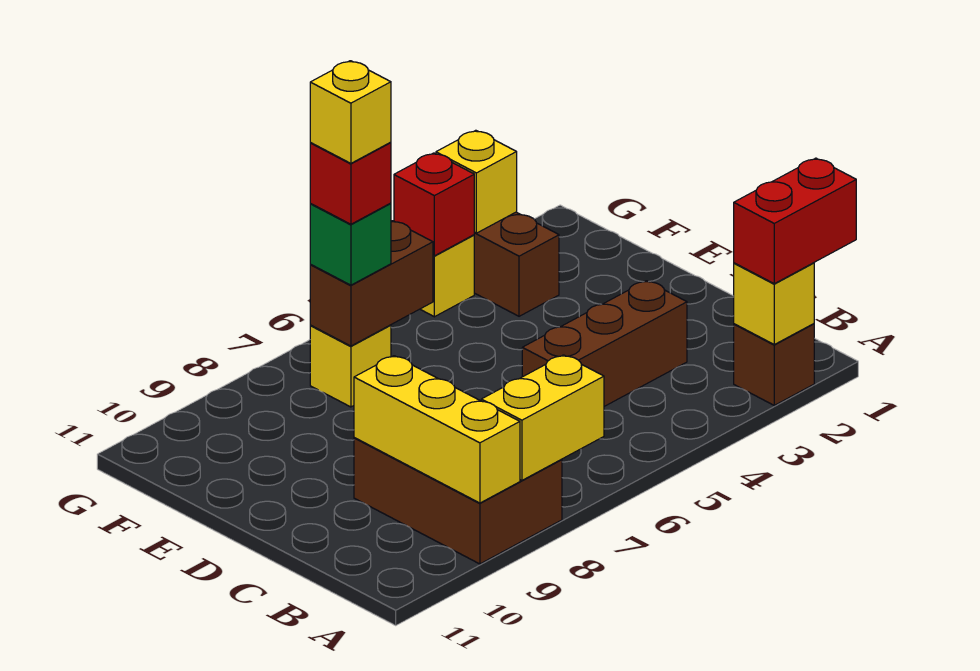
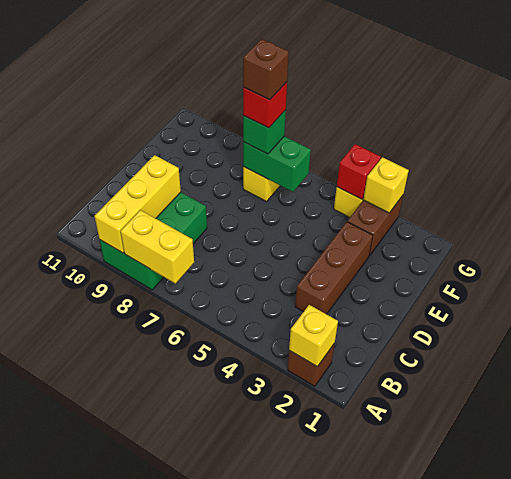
red brick A1:A2 level 3 -> none
brown brick A8:C9 level 1 -> green brick A8:C9 level 1
brown brick C3:C5 level 1 -> brown brick C3:E3 level 1
brown brick F6:F7 level 2 -> green brick F6:F7 level 2
yellow brick F7 level 5 -> brown brick F7 level 5

